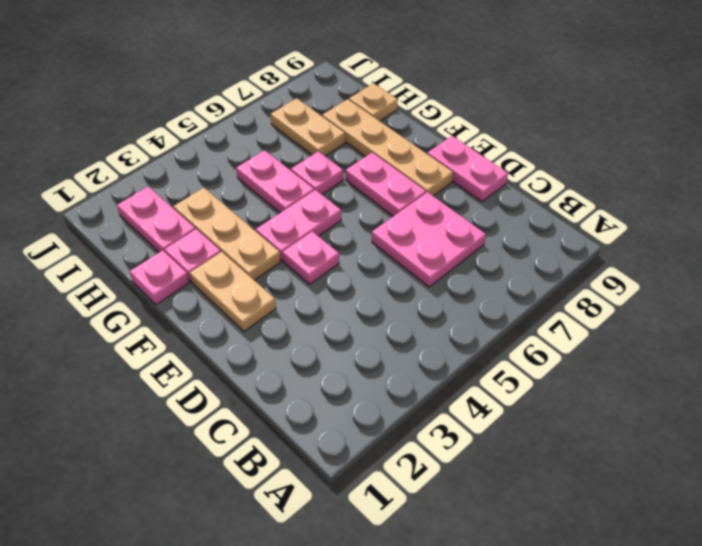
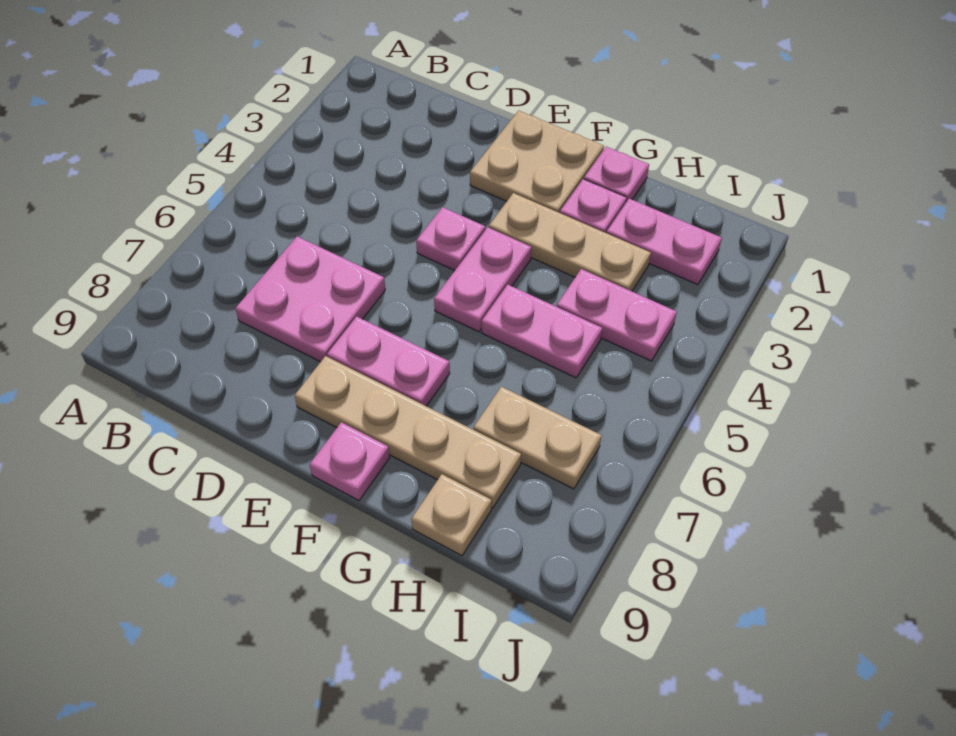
pink plate D9:E9 level 1 -> pink plate H4:I4 level 1
tan plate E2:F2 level 1 -> tan plate E1:F2 level 1
pink plate G6 level 1 -> pink plate F9 level 1

